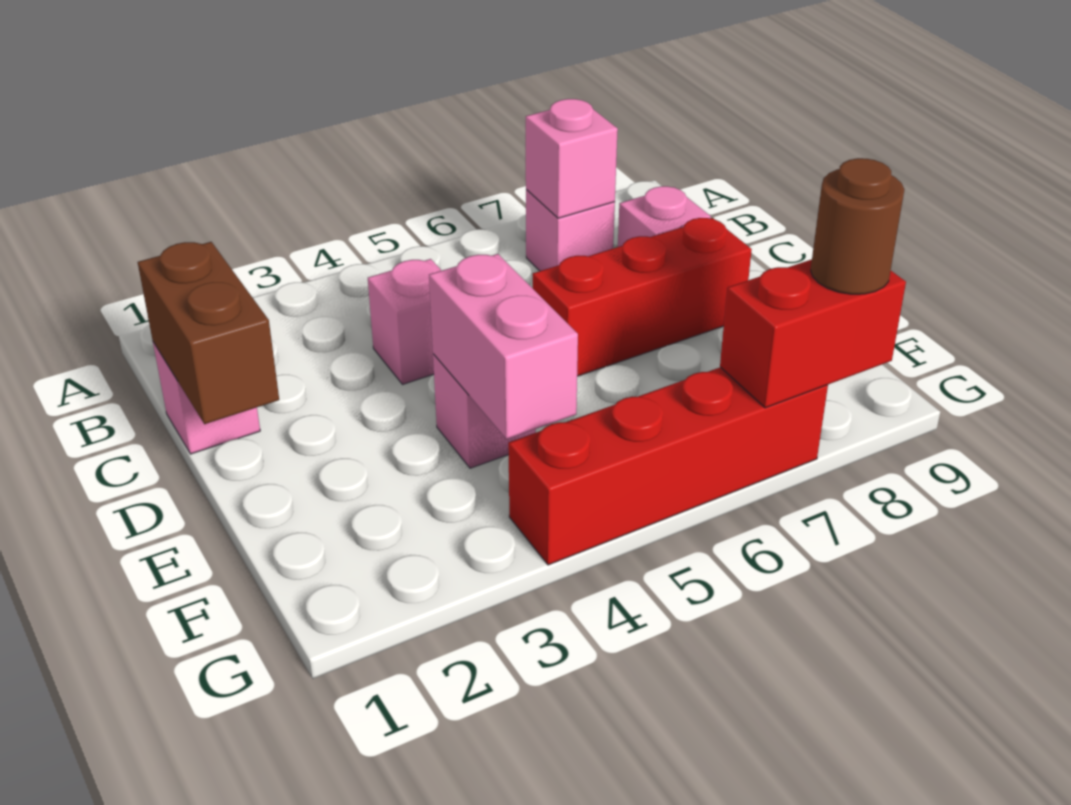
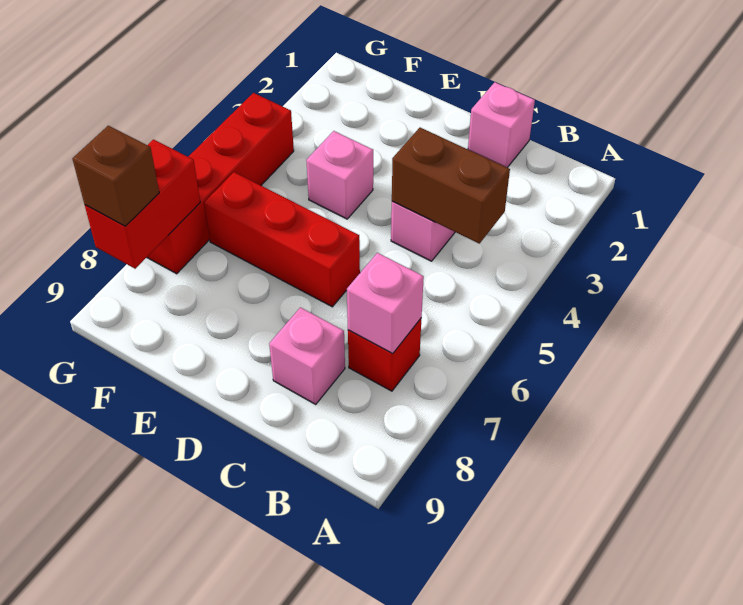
pink brick B7 level 1 -> red brick B7 level 1
brown brick C1:D1 level 2 -> brown brick B4:C4 level 2
red brick D6:D8 level 1 -> red brick D6:F6 level 1
pink brick E4:F4 level 2 -> none
brown round brick G8 level 3 -> brown brick G8 level 3

